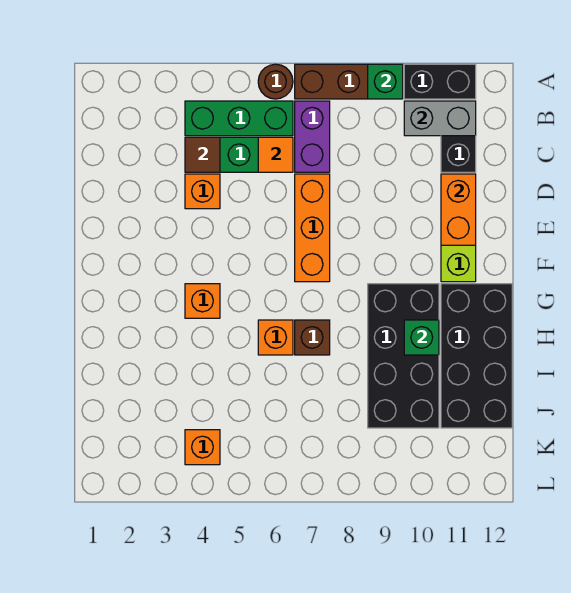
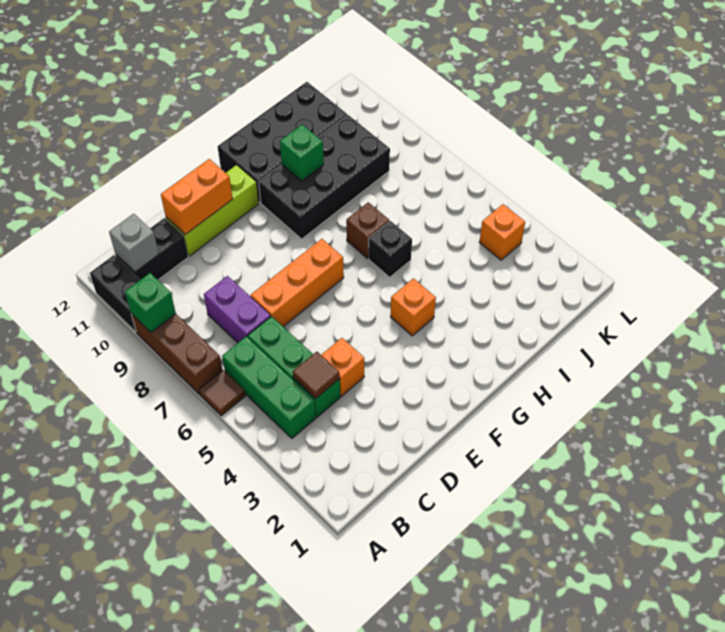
brown round brick A6 level 1 -> brown tile A6 level 1
purple brick B7:C7 level 1 -> purple brick C7:C8 level 1
grey brick B10:B11 level 2 -> grey brick B11 level 2
orange tile C6 level 2 -> none
orange brick H6 level 1 -> black brick H6 level 1

